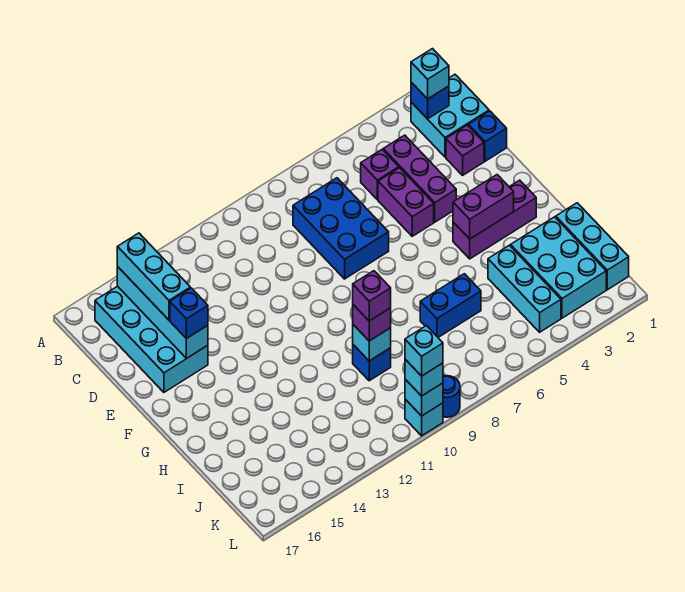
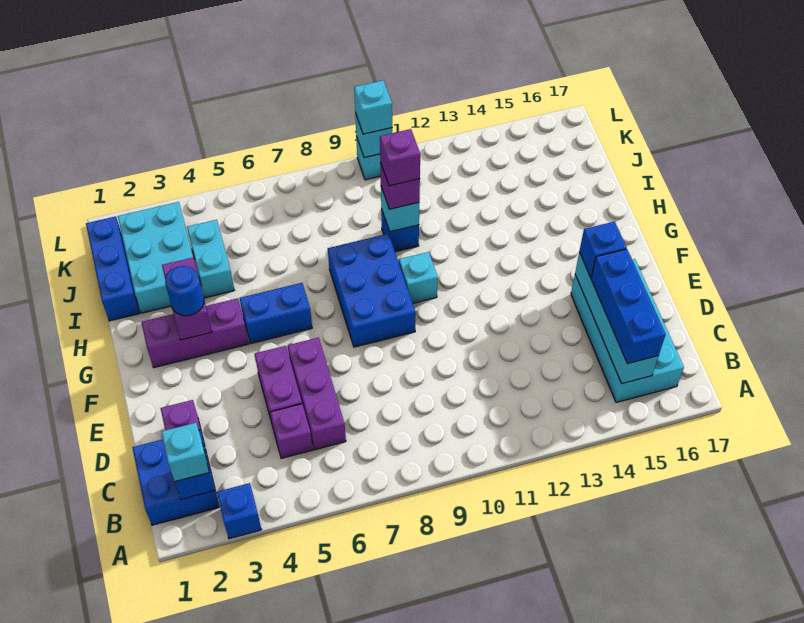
cyan brick B1:C2 level 1 -> blue brick B1:C2 level 1
cyan brick B15:D15 level 3 -> blue brick B15:D15 level 3
purple brick C4:E4 level 1 -> purple brick C6:E6 level 1
blue brick C7:E8 level 1 -> blue brick F8:H9 level 1
blue brick D1 level 1 -> blue brick A3 level 1
purple brick G3:G4 level 2 -> purple brick G3:H3 level 2
cyan brick I1:K1 level 1 -> blue brick I1:K1 level 1
cyan brick I4:K4 level 1 -> cyan brick I4:J4 level 1
blue brick I6:I7 level 1 -> blue brick G5:G6 level 1
blue round brick L9 level 1 -> blue round brick G3 level 3
cyan brick L10 level 4 -> cyan brick G10 level 1

